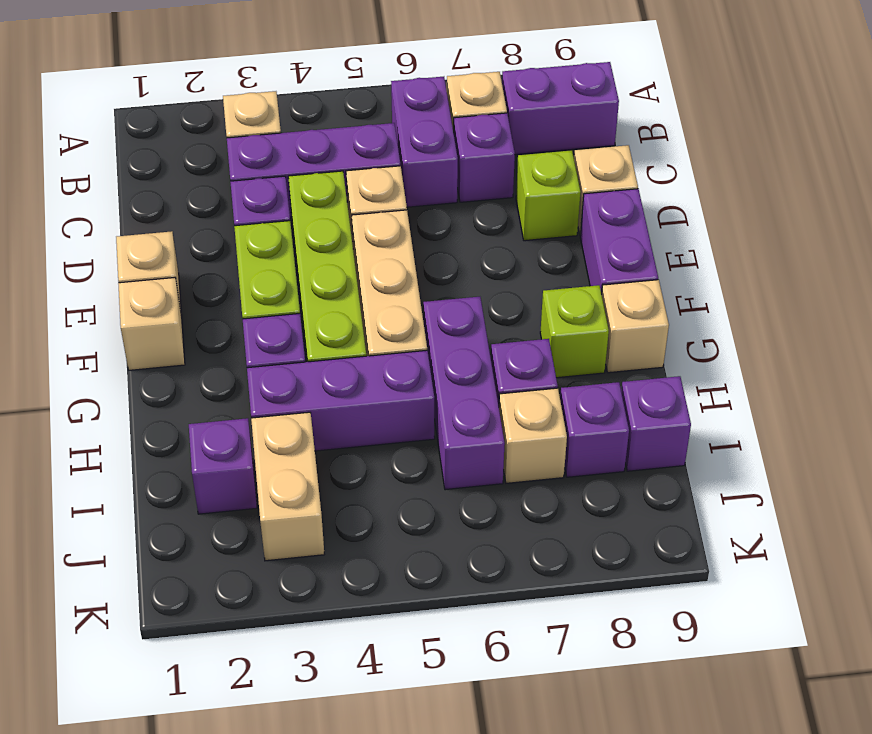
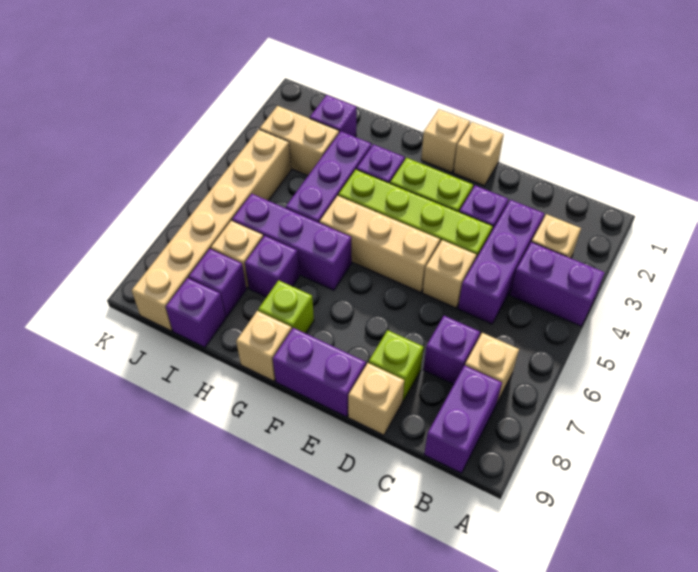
purple brick B6:C6 level 1 -> purple brick A4:B4 level 1
none -> tan brick J4:J9 level 1

